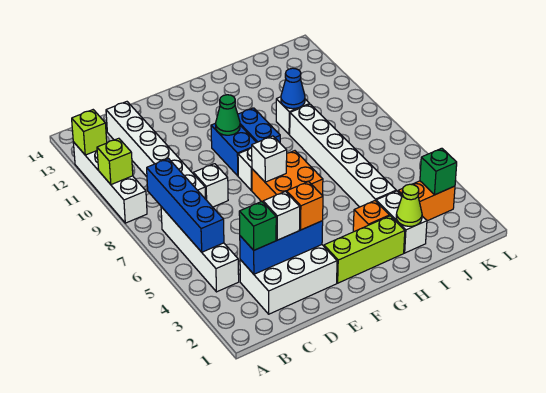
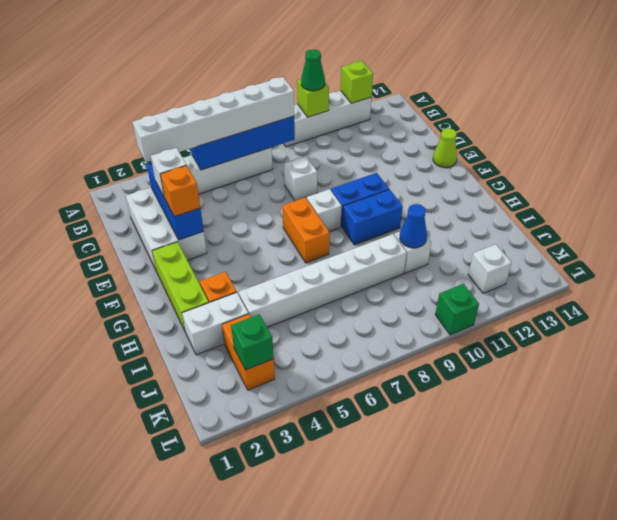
green brick C3 level 3 -> green brick L10 level 1
white brick C8:C13 level 1 -> white brick B3:B8 level 3
orange brick F6:G7 level 1 -> orange brick F7:G7 level 1
white brick F7 level 2 -> white brick K12 level 1
green cone F10 level 2 -> green cone A10 level 3
lime cone I2 level 2 -> lime cone E14 level 1

